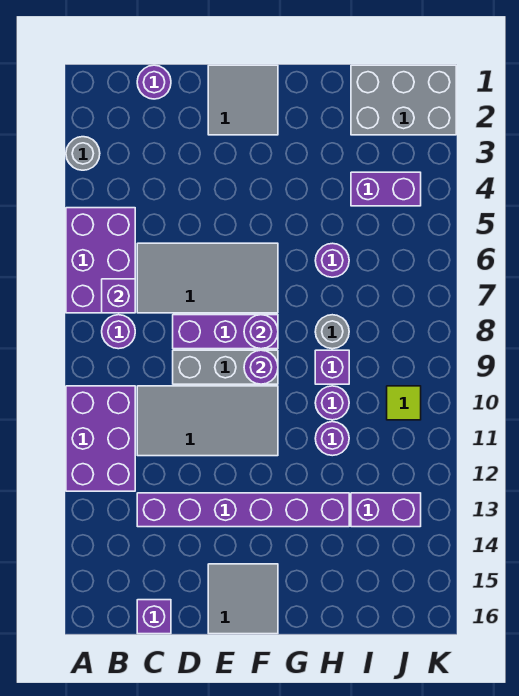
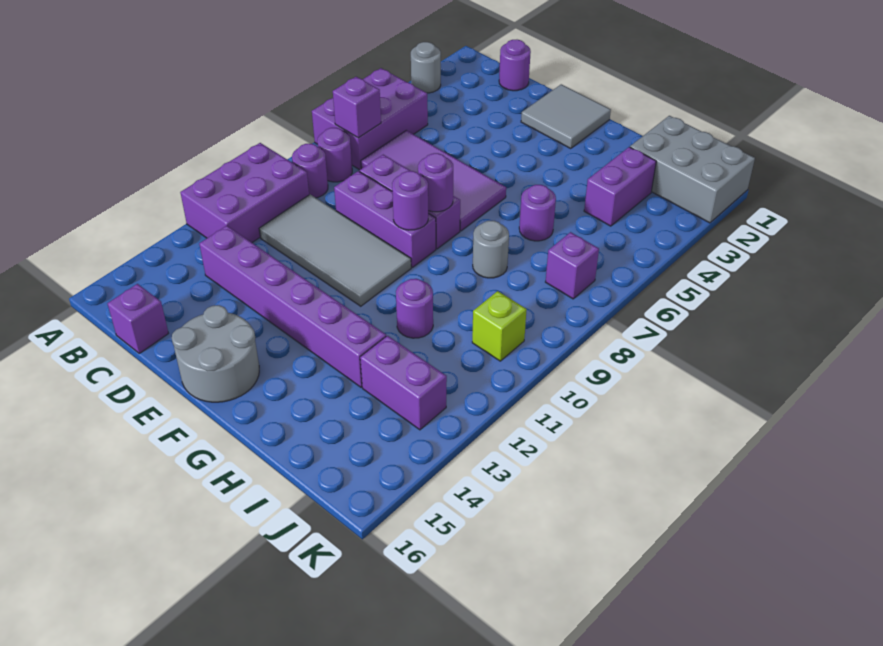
grey tile C6:F7 level 1 -> purple tile C6:F7 level 1
grey brick D9:F9 level 1 -> purple brick D9:F9 level 1
grey tile E15:F16 level 1 -> grey round brick E15:F16 level 1
purple brick H9 level 1 -> purple brick J7 level 1
purple round brick H10 level 1 -> purple round brick B9 level 1
purple brick I4:J4 level 1 -> purple brick I3:I4 level 1
lime tile J10 level 1 -> lime brick J10 level 1

